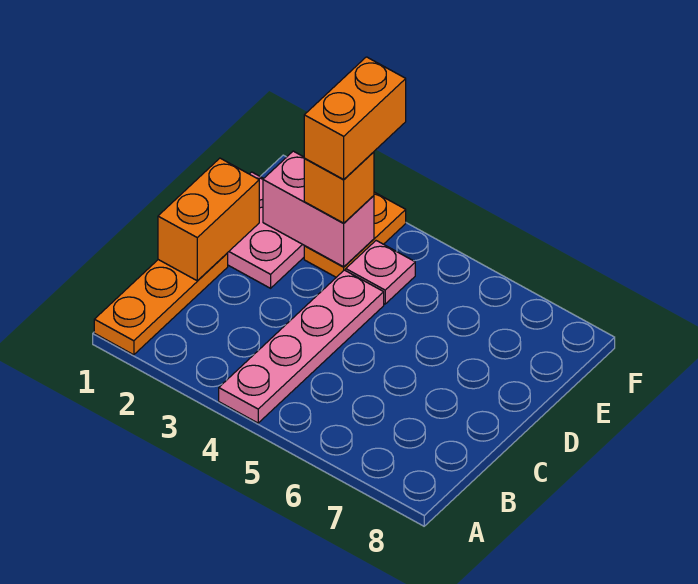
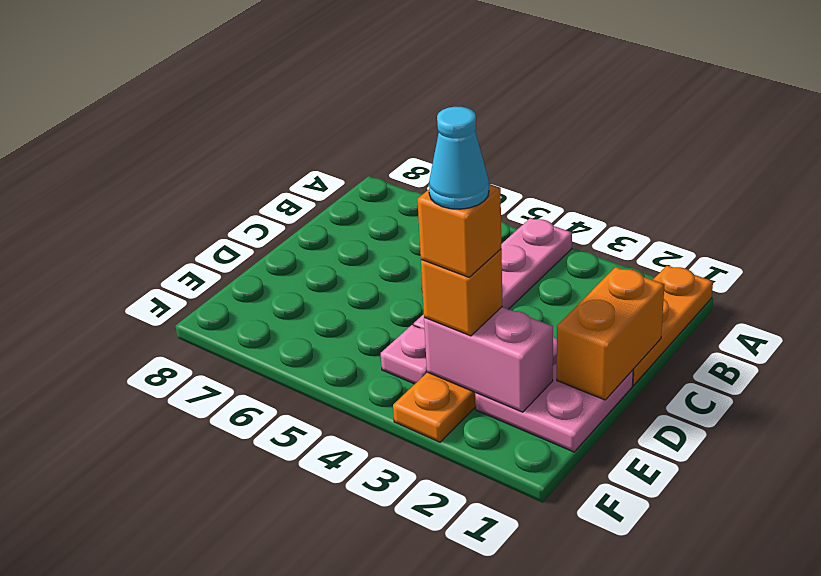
orange brick E3:F3 level 4 -> orange brick E3 level 4
none -> cyan cone E3 level 5

